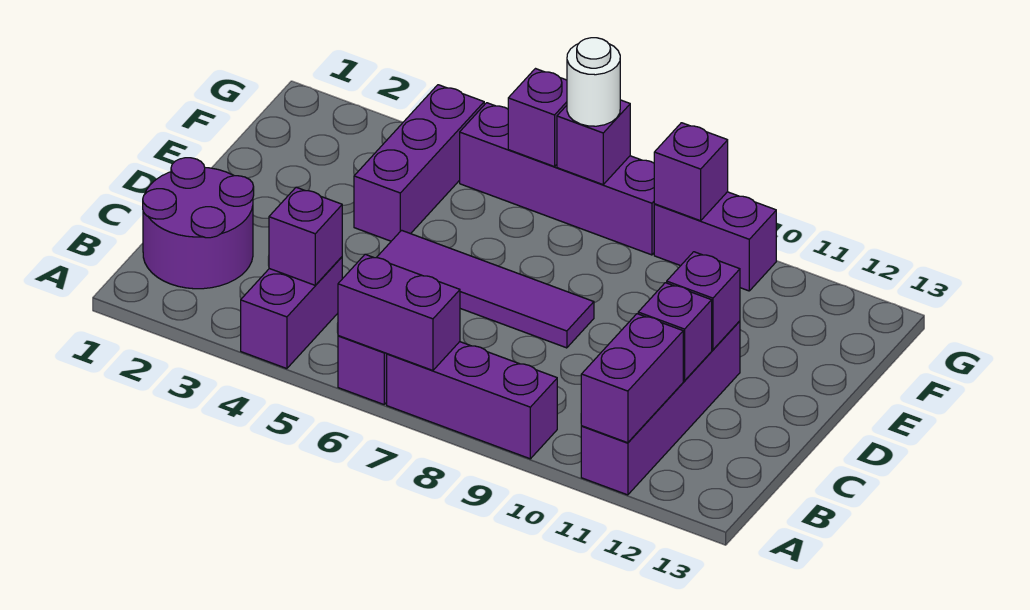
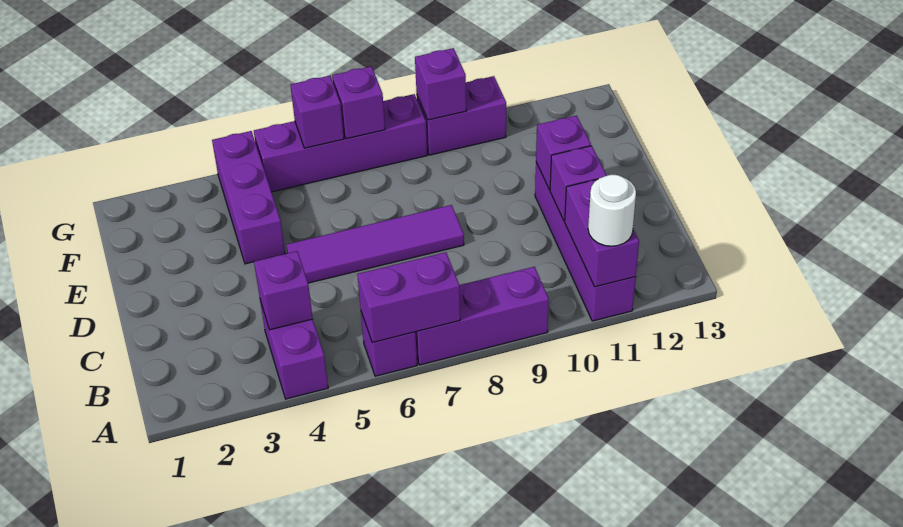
purple round brick B1:C2 level 1 -> none
white round brick G7 level 3 -> white round brick A11 level 3

